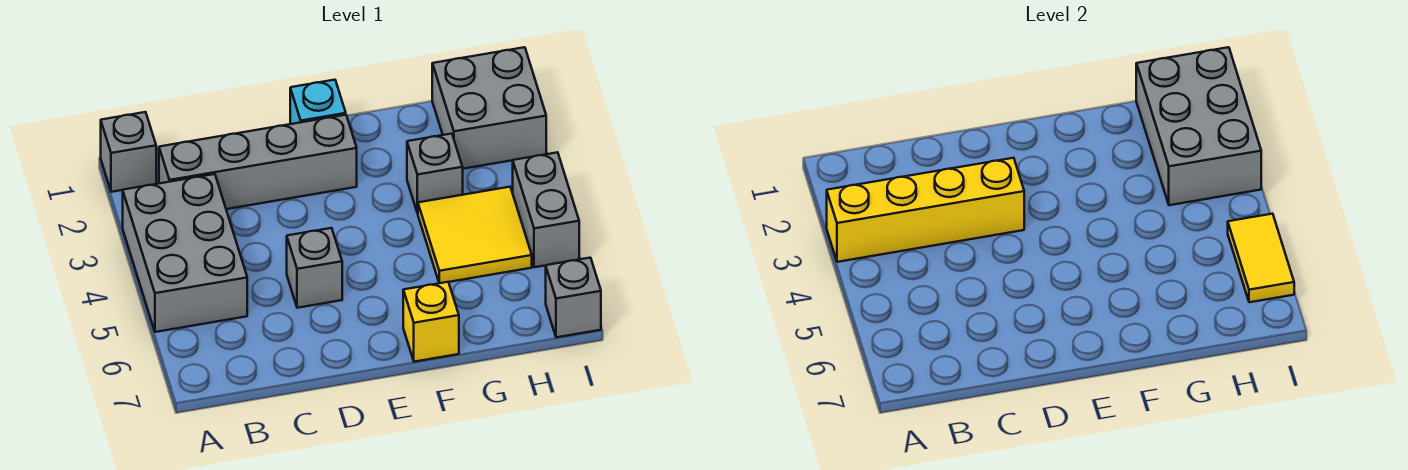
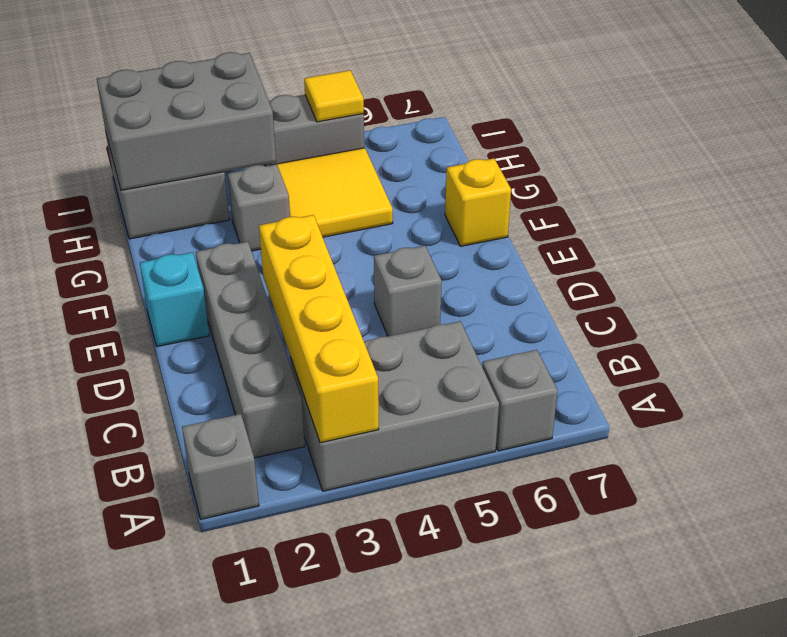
yellow tile I5:I6 level 2 -> yellow tile I5 level 2
grey brick I7 level 1 -> grey brick A6 level 1

